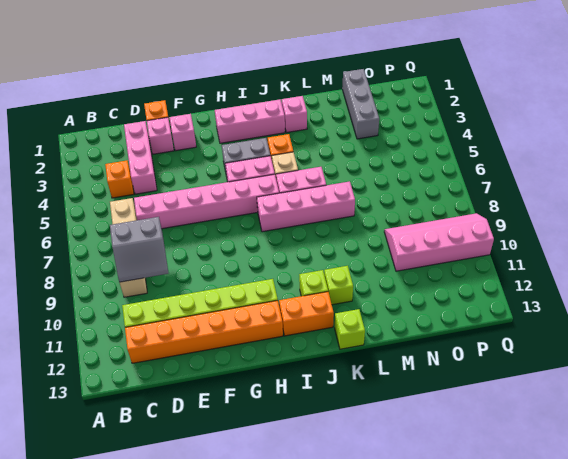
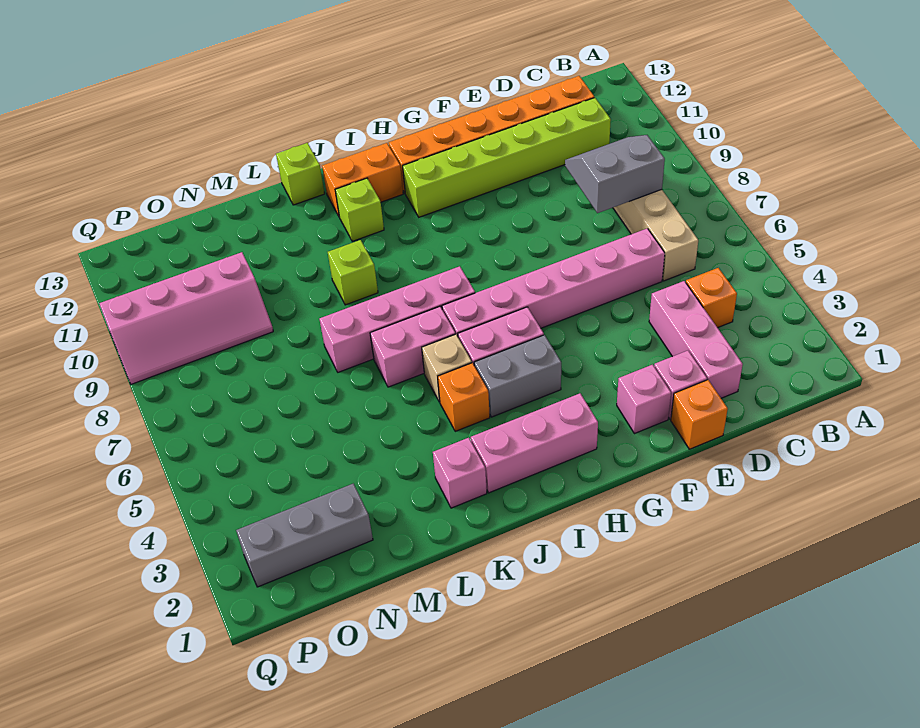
lime brick K11 level 1 -> lime brick K9 level 1
grey brick N1:N3 level 1 -> grey brick N2:P2 level 1

